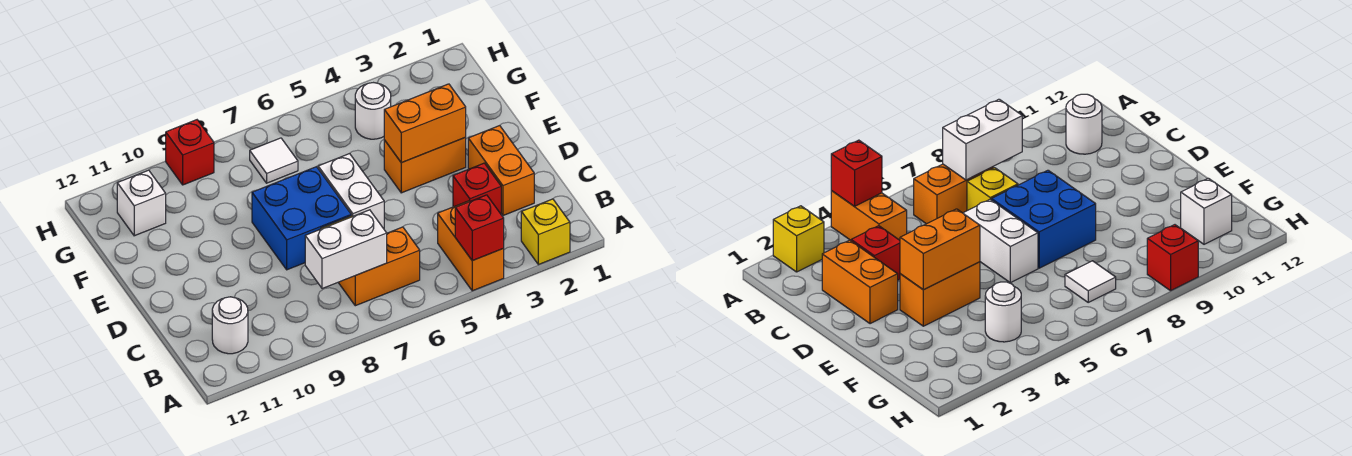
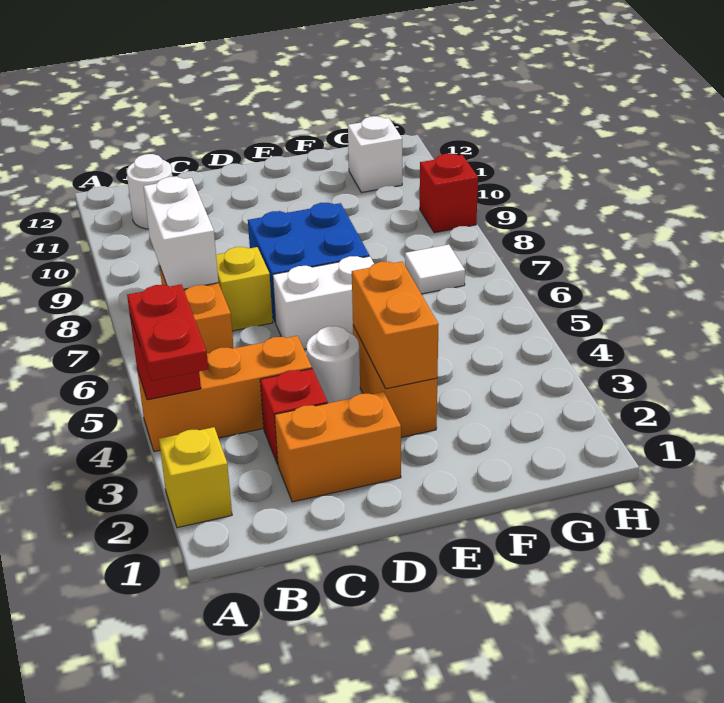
none -> red plate A3:A4 level 3
orange brick A4:B4 level 1 -> orange brick A4:C4 level 1
white round brick G4 level 1 -> white round brick D4 level 1

